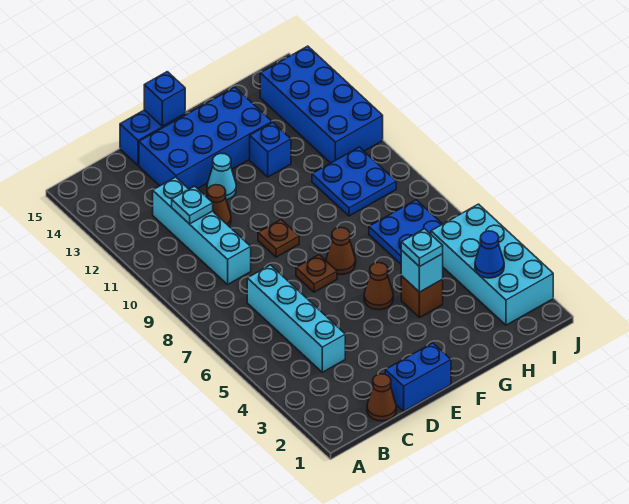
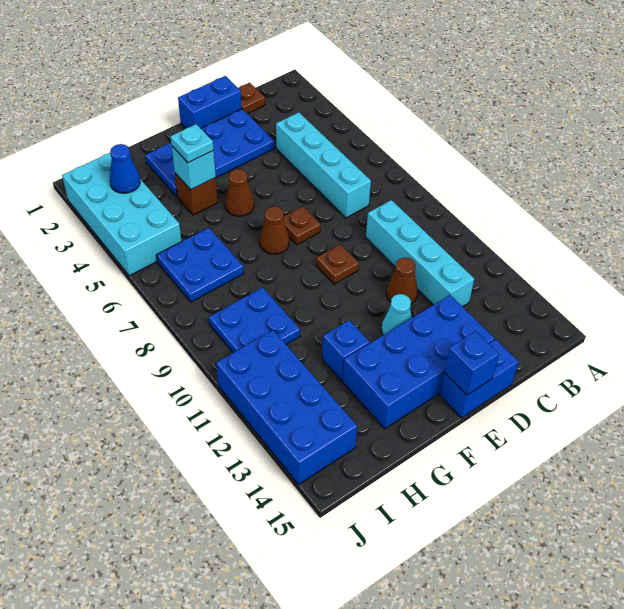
brown cone C1 level 1 -> brown plate C1 level 1
cyan plate C11 level 2 -> none
none -> blue plate D2:G3 level 1

